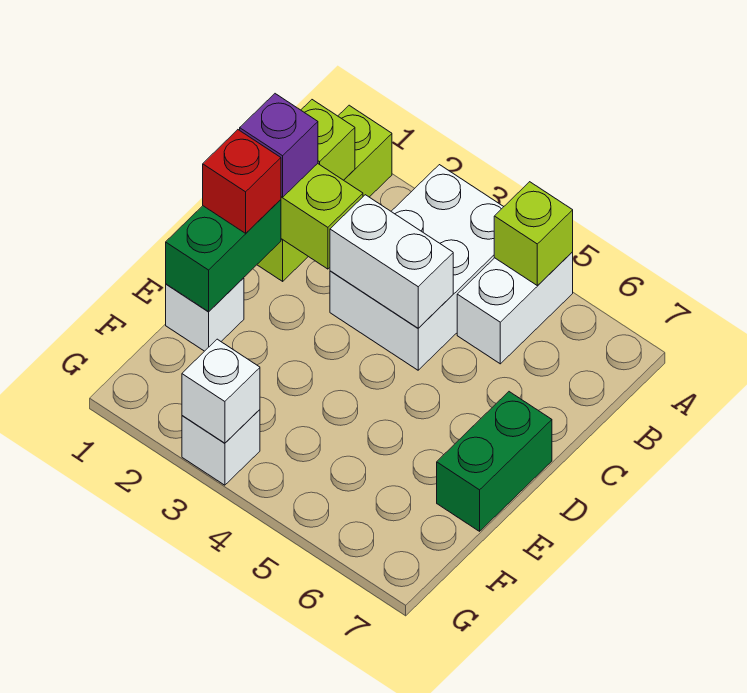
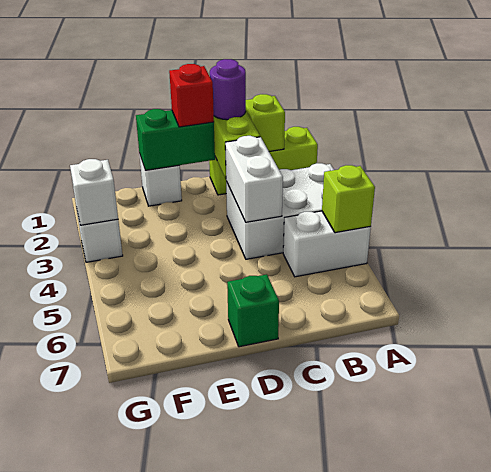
purple brick C1 level 3 -> purple round brick C1 level 3
green brick D7:E7 level 1 -> green brick D7 level 1

